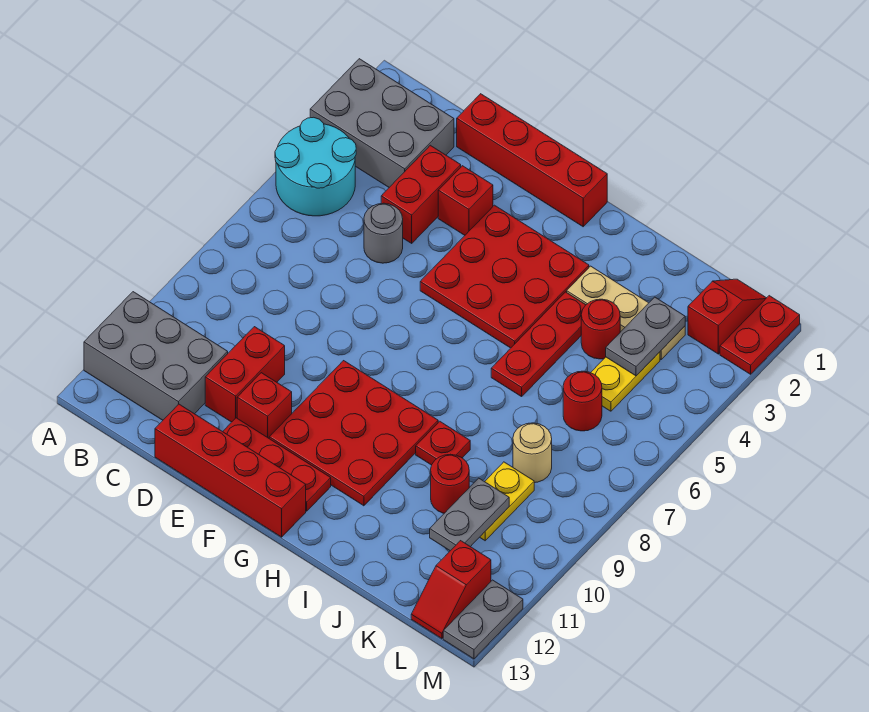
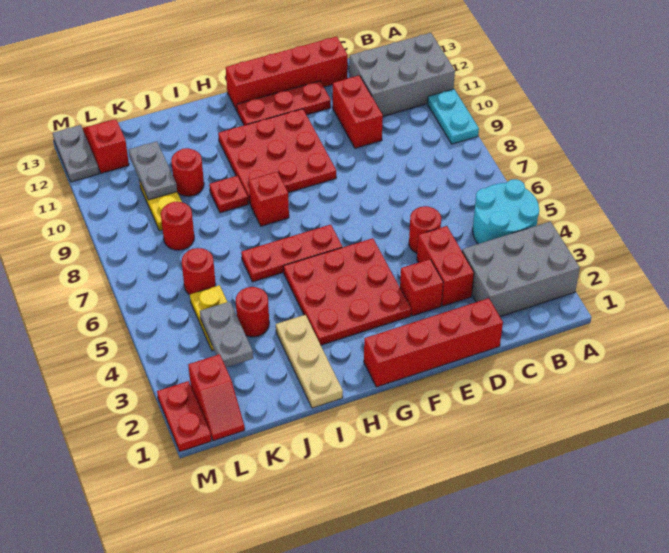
none -> cyan plate A9:A10 level 1
grey round brick D5 level 1 -> red round brick D5 level 1
red brick E11 level 1 -> red brick H8 level 1
tan plate I3:K3 level 1 -> tan plate I1:I3 level 1
red plate I4:I6 level 1 -> red plate G6:I6 level 1
tan round brick K8 level 1 -> red round brick K8 level 1

